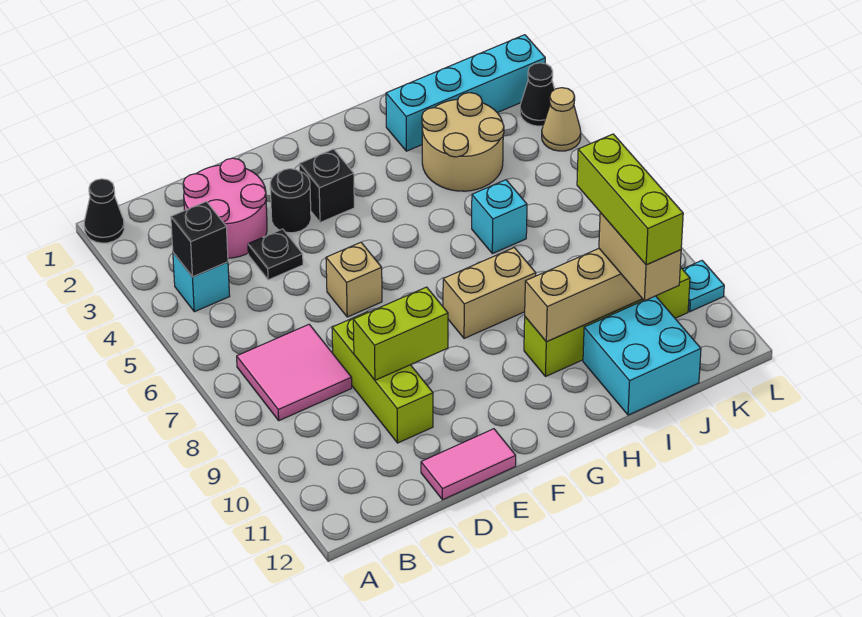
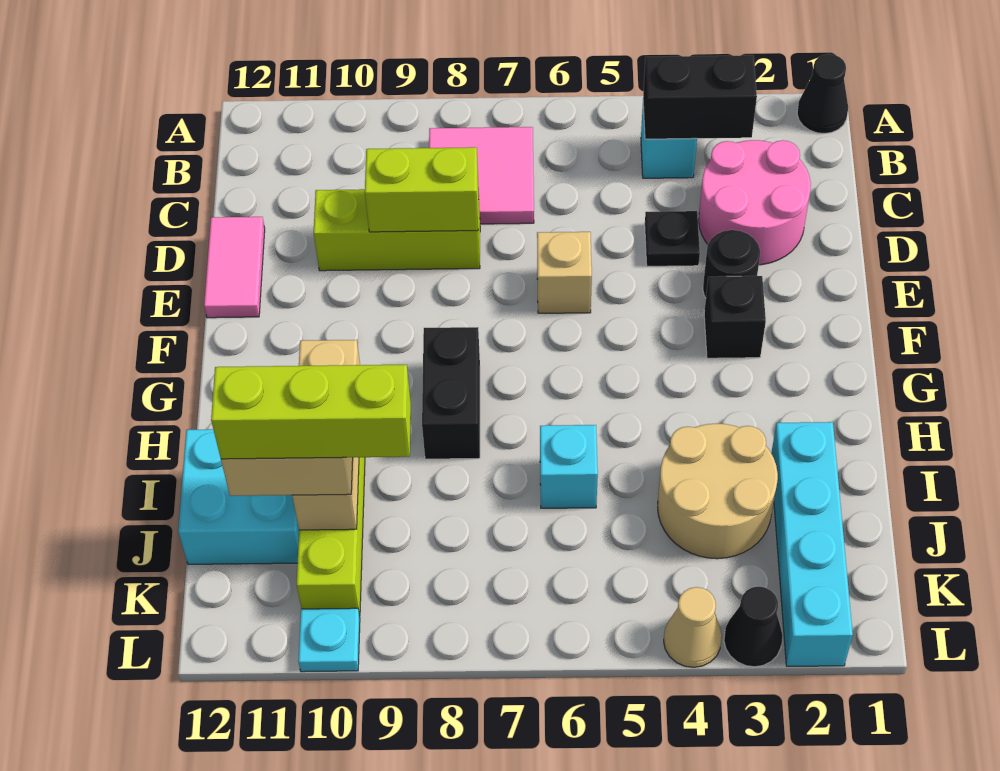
black brick B4 level 2 -> black brick B3:B4 level 2
lime brick D9:E9 level 2 -> lime brick D8:D9 level 2
tan brick G8:H8 level 1 -> black brick G8:H8 level 1

